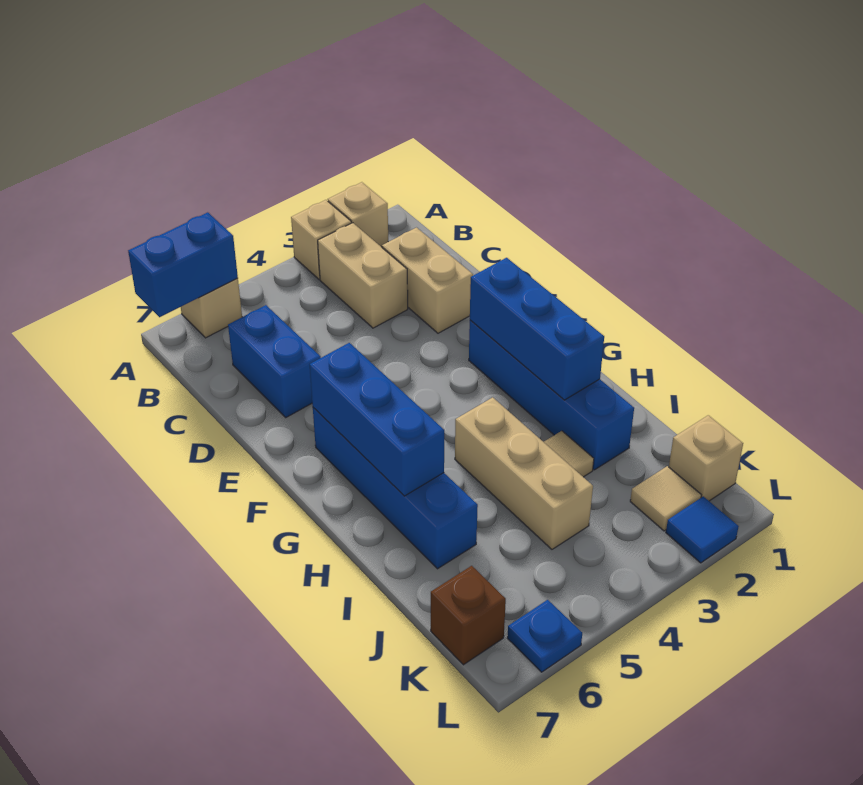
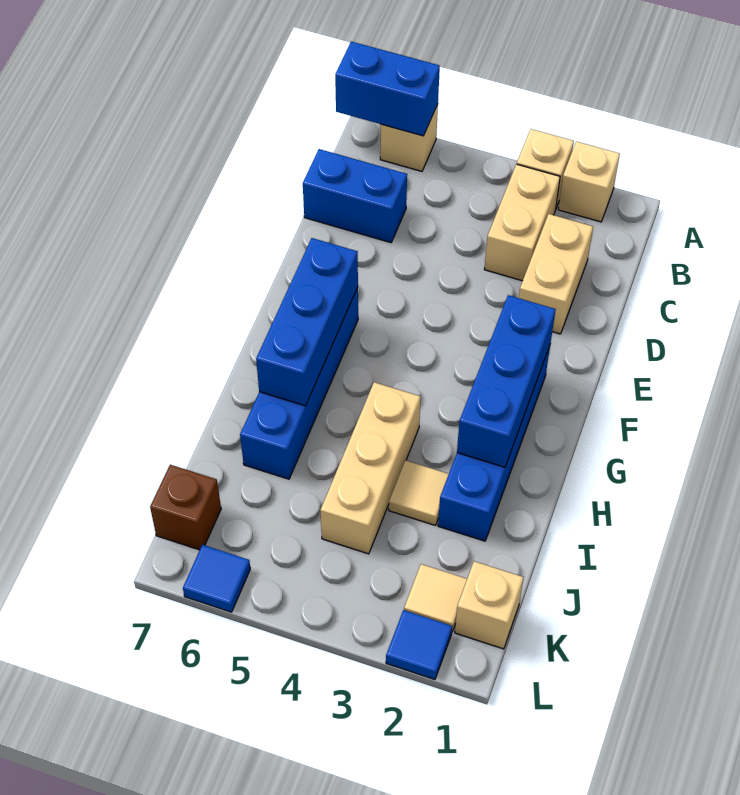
blue brick C6:D6 level 1 -> blue brick C6:C7 level 1
blue plate L6 level 1 -> blue tile L6 level 1

